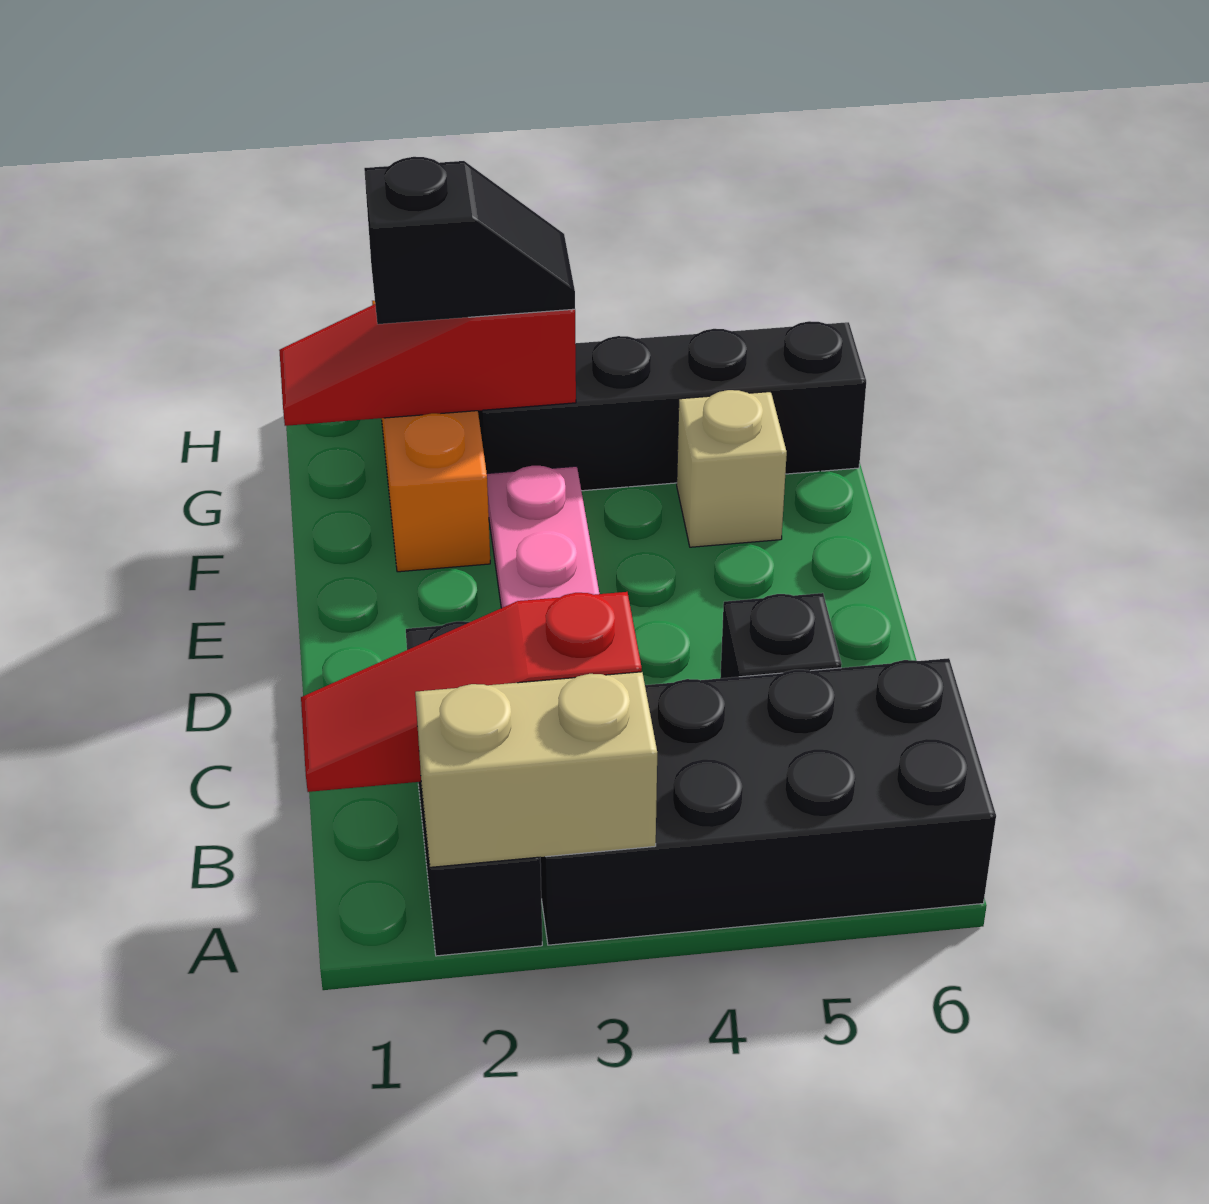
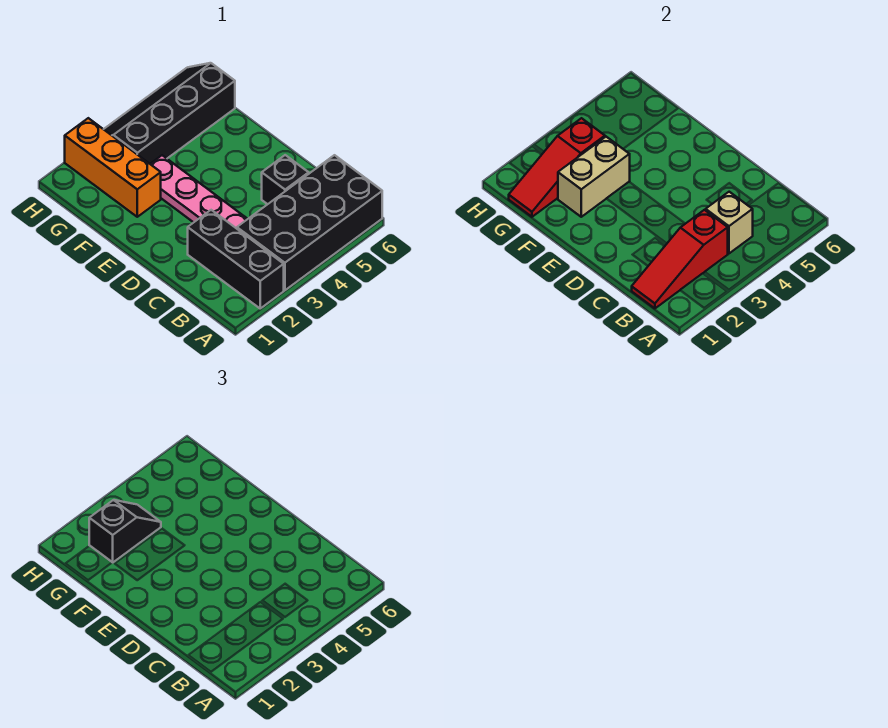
tan brick A2:A3 level 2 -> tan brick F2:F3 level 2
tan brick F5 level 1 -> tan brick B4 level 2

